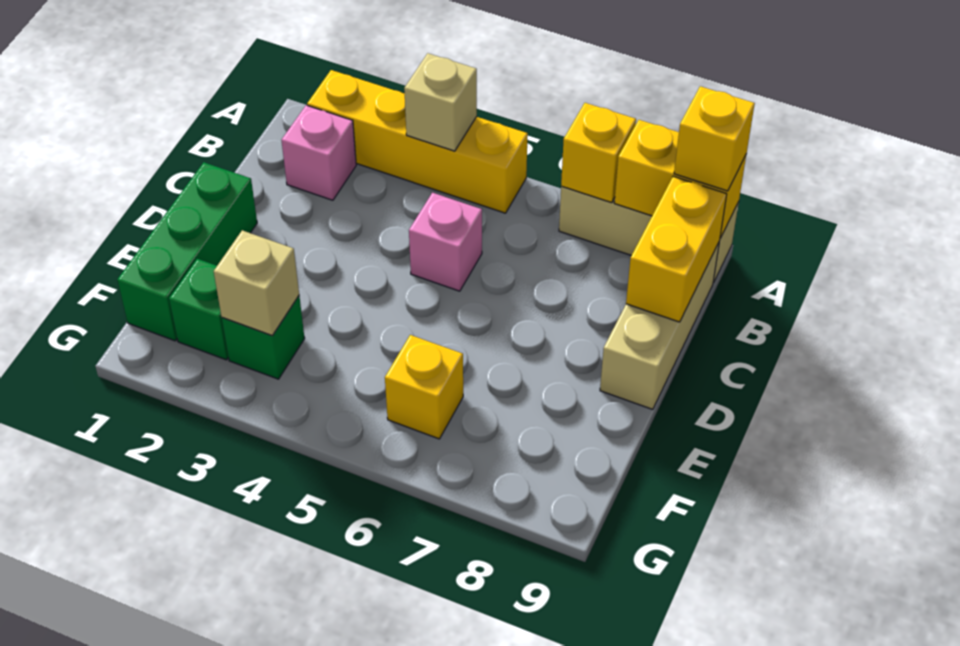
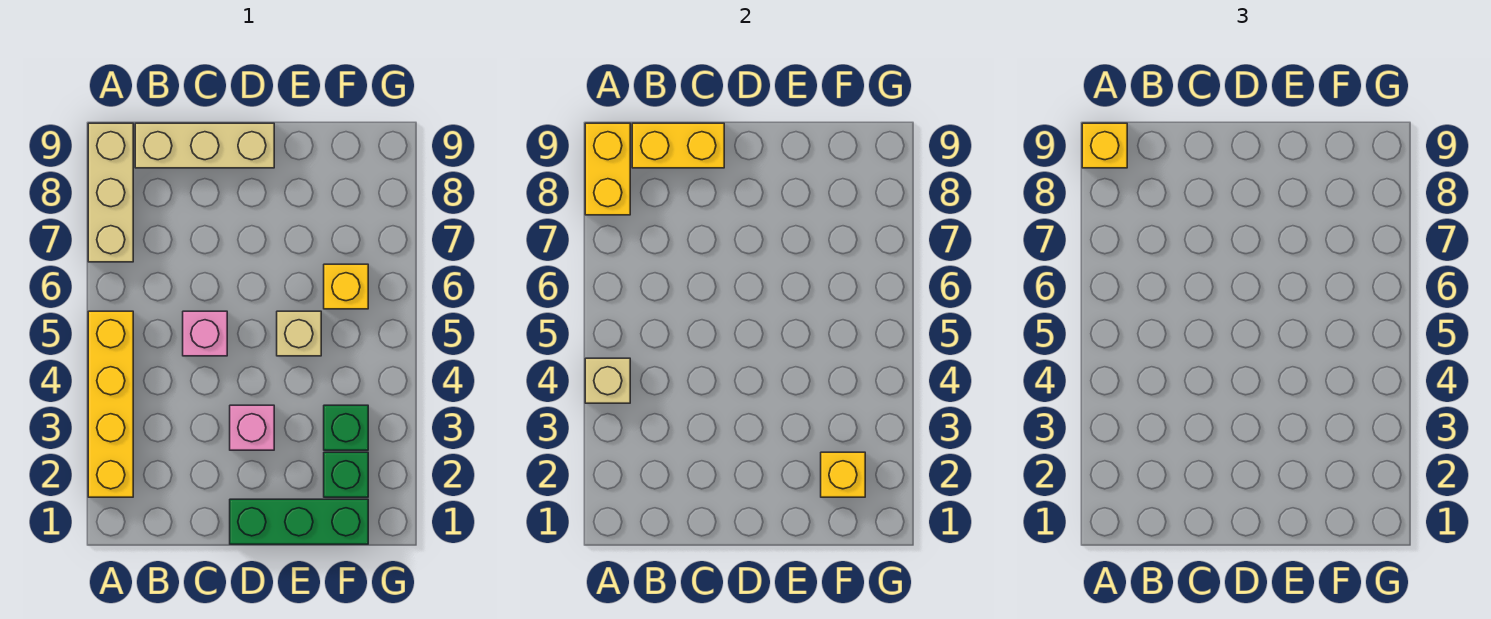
yellow brick A7 level 2 -> yellow brick F2 level 2
pink brick B2 level 1 -> pink brick D3 level 1
tan brick F3 level 2 -> tan brick E5 level 1

